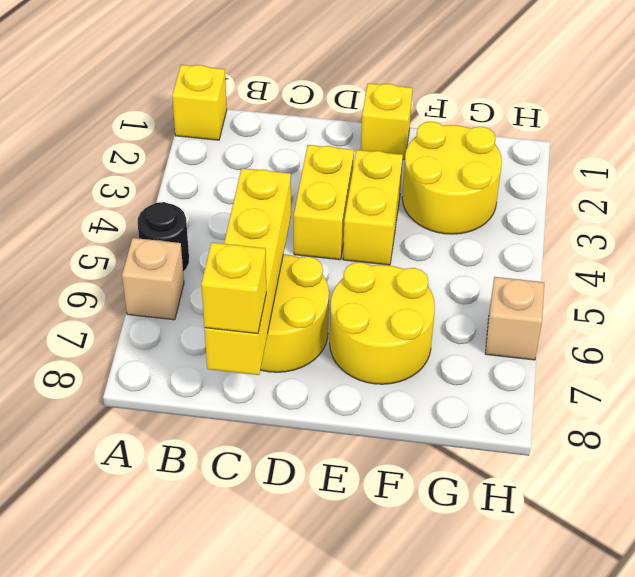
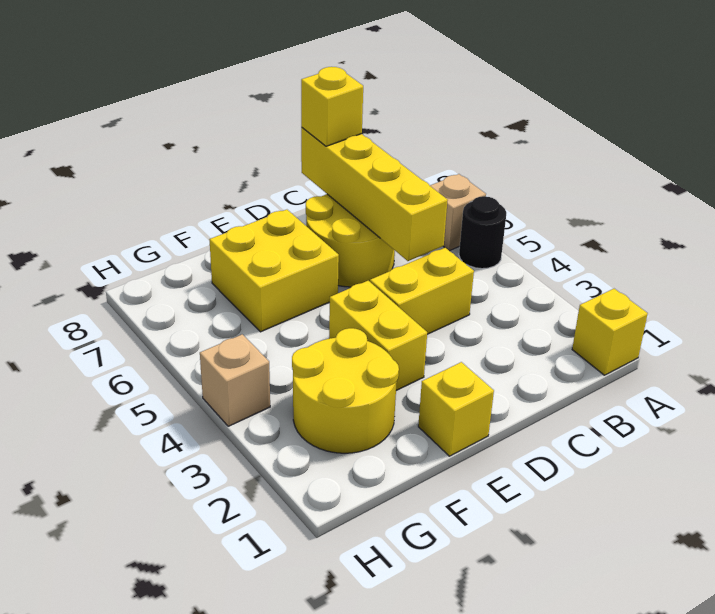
yellow brick D3:D4 level 1 -> yellow brick C4:D4 level 1
yellow round brick E6:F7 level 1 -> yellow brick E6:F7 level 1
tan brick H6 level 1 -> tan brick H4 level 1

